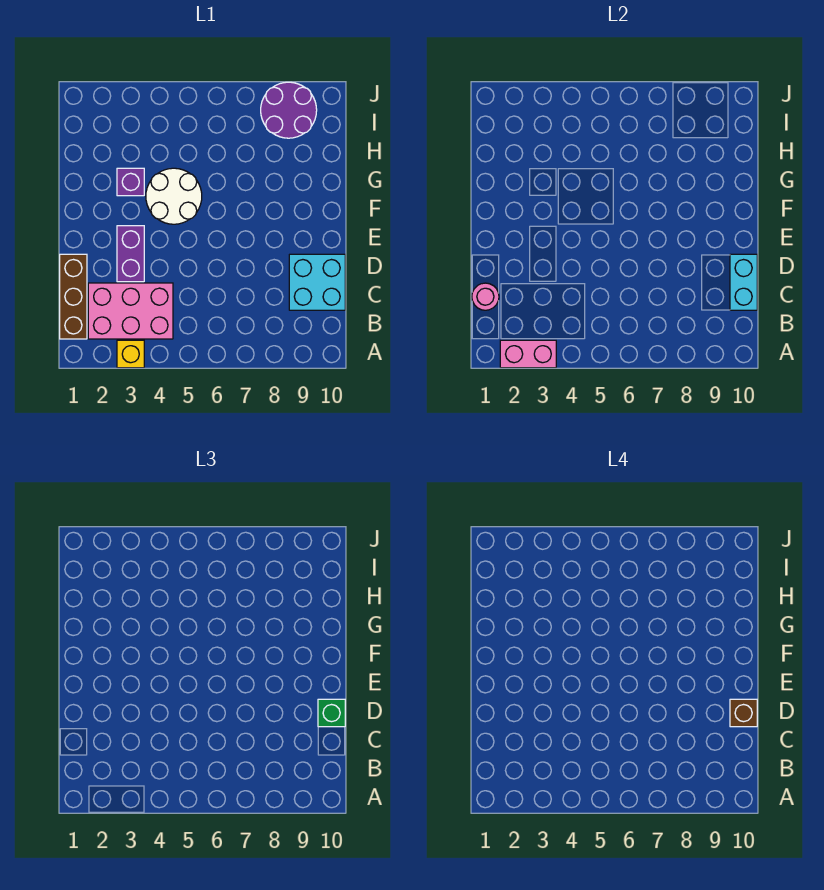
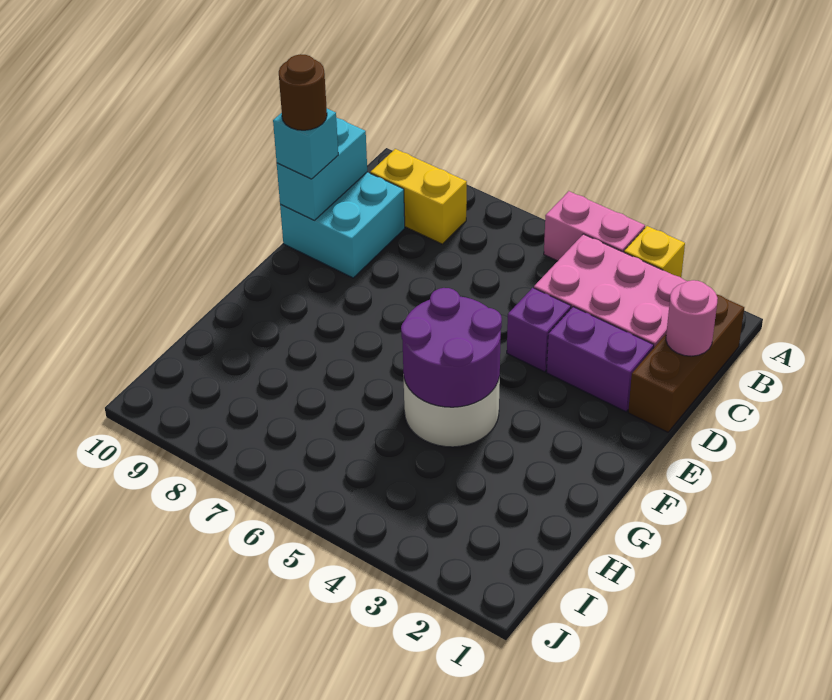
pink brick A2:A3 level 2 -> pink brick A4:A5 level 1
none -> yellow brick B8:B9 level 1
purple brick D3:E3 level 1 -> purple brick D2:D3 level 1
green brick D10 level 3 -> cyan brick D10 level 3
brown brick D10 level 4 -> brown round brick D10 level 4
purple brick G3 level 1 -> purple brick D4 level 1
purple round brick I8:J9 level 1 -> purple round brick F4:G5 level 2

